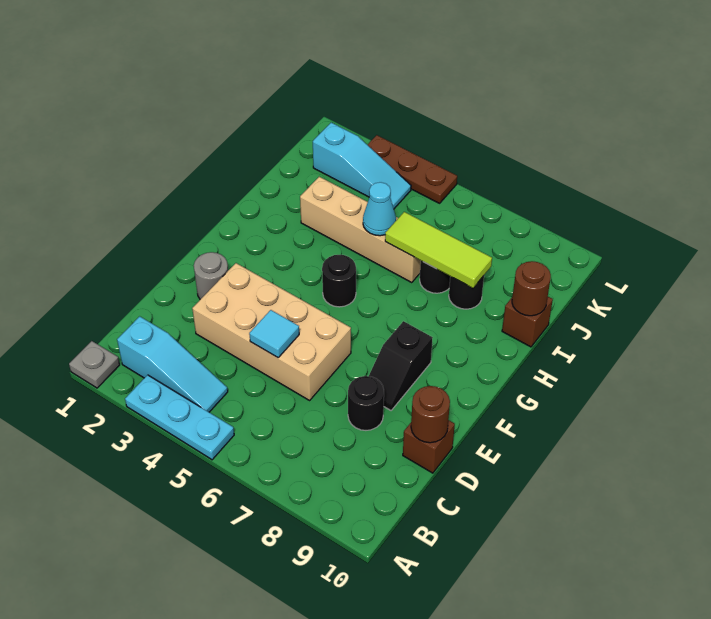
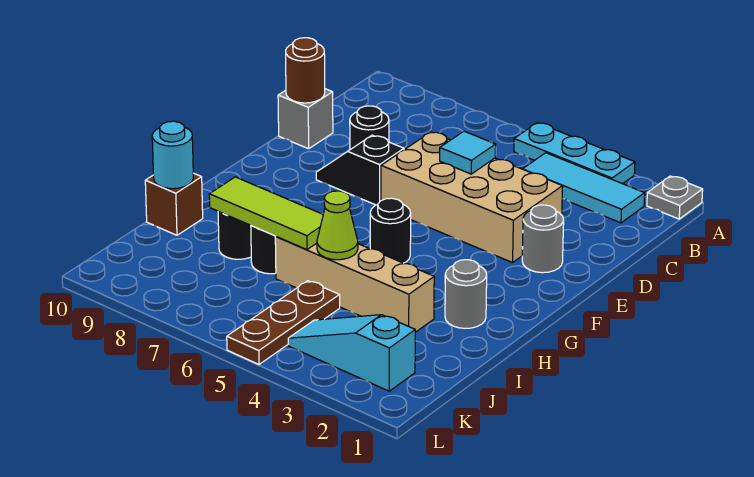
cyan slope B2:B4 level 1 top 2 -> cyan tile B2:B4 level 1
brown brick D10 level 1 -> grey brick D10 level 1
black slope E8:F8 level 1 top F -> black slope E7:E8 level 1 top 7
none -> grey round brick H2 level 1
cyan cone I5 level 2 -> lime cone I5 level 2
brown round brick I10 level 2 -> cyan round brick I10 level 2
brown plate L3:L5 level 1 -> brown plate J5:L5 level 1

